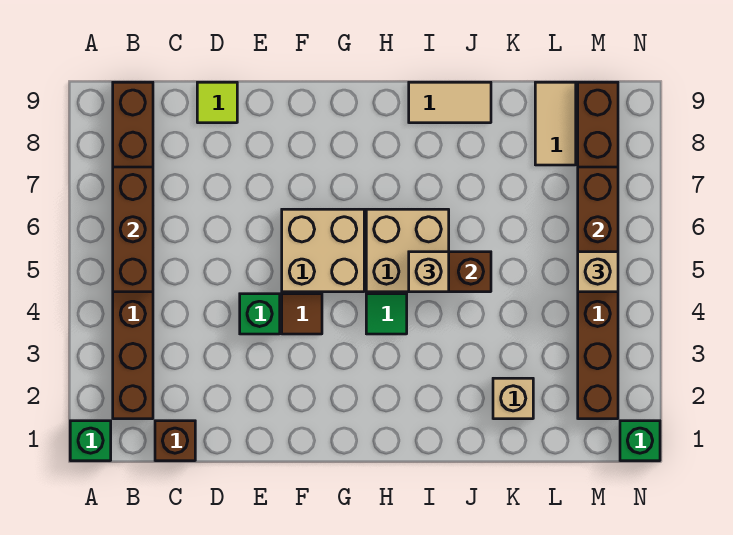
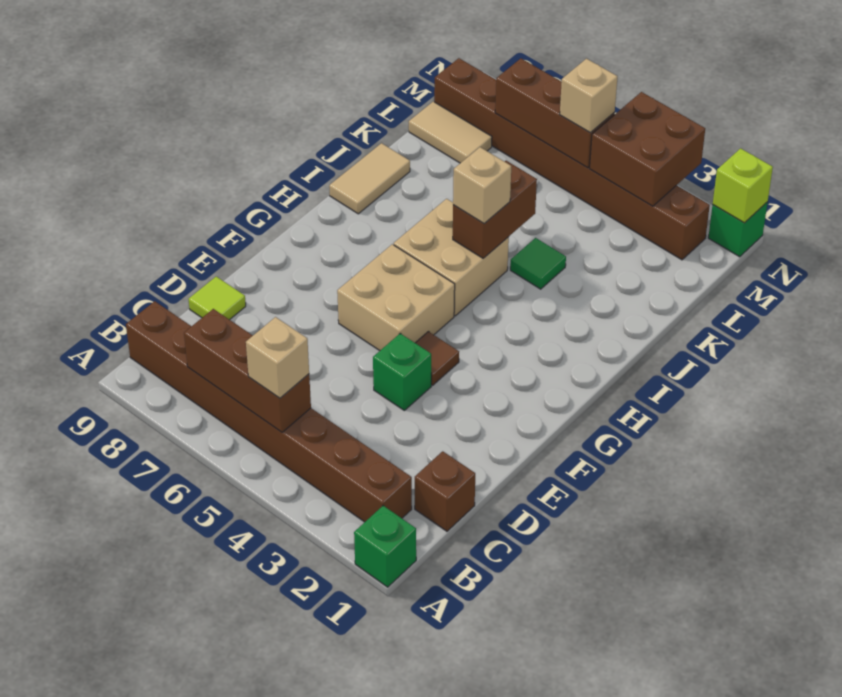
green tile H4 level 1 -> green tile J4 level 1
tan brick K2 level 1 -> tan brick B5 level 3
none -> brown brick M3:N4 level 2
none -> lime brick N1 level 2

